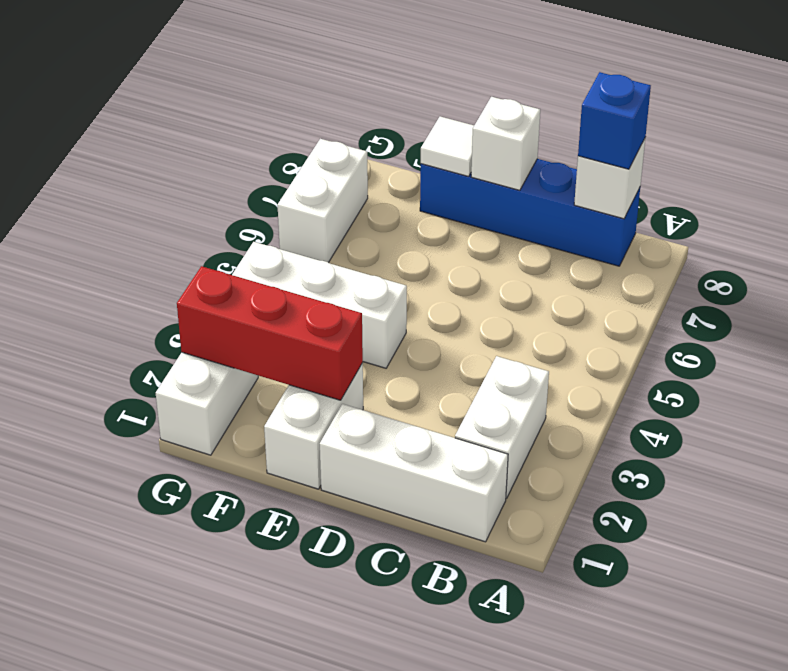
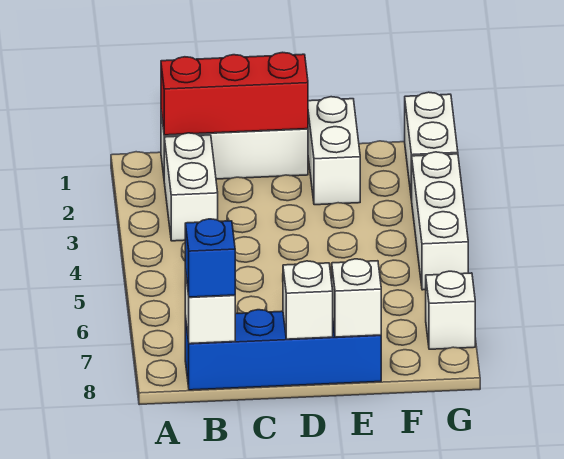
red brick E2:G2 level 2 -> red brick B1:D1 level 2
white brick E4:G4 level 1 -> white brick G3:G5 level 1
white tile E8 level 2 -> white brick E8 level 2
white brick G6:G7 level 1 -> white brick G7 level 1

